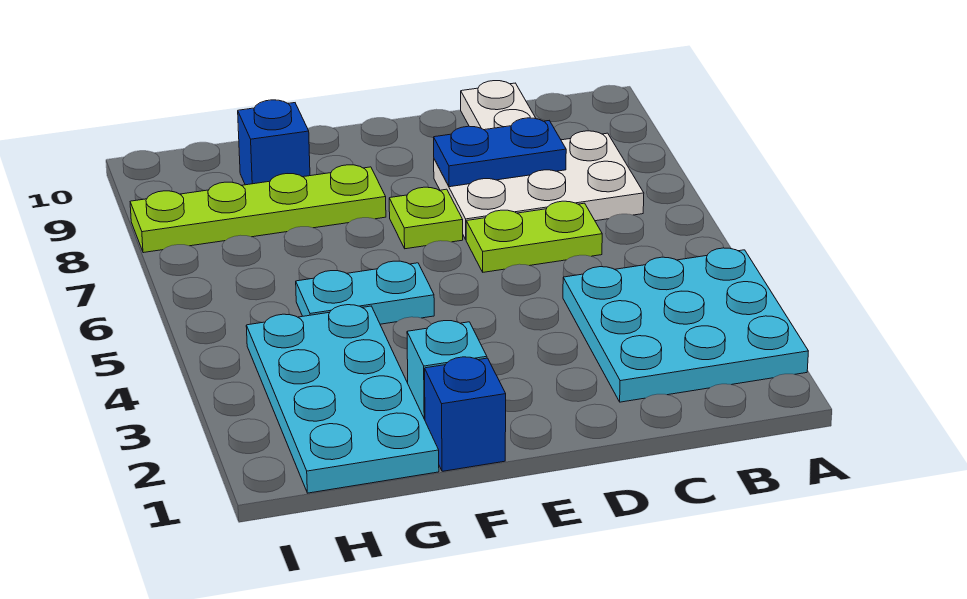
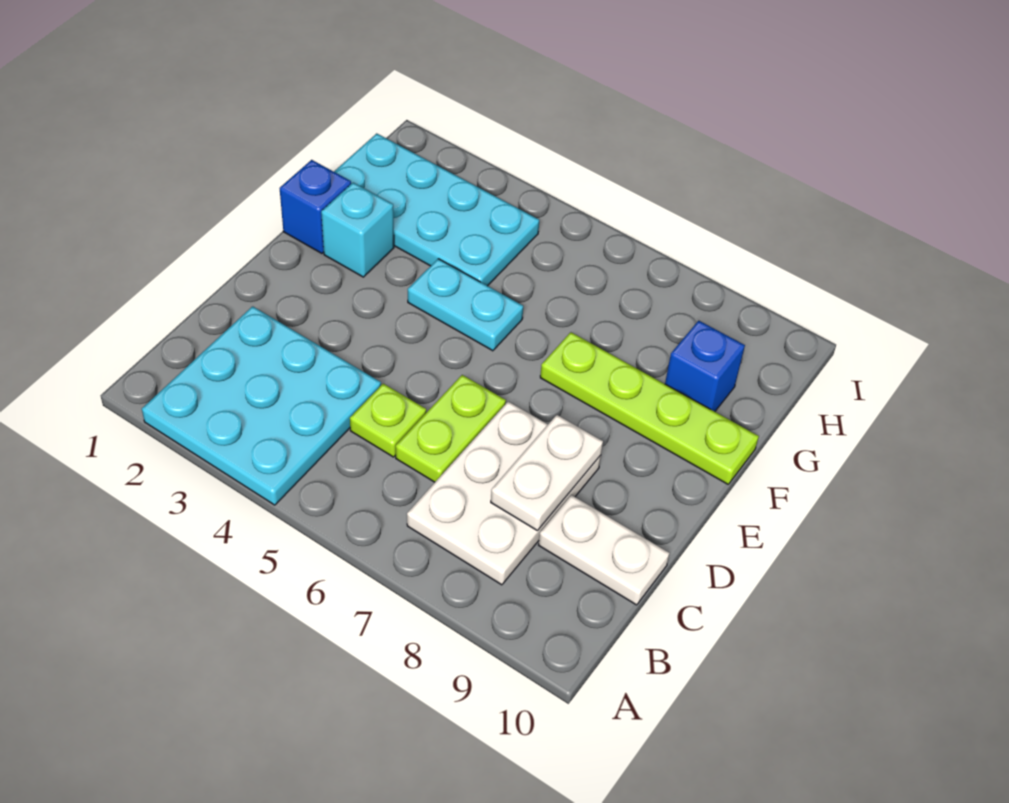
blue plate C8:D8 level 2 -> white plate C8:D8 level 2
lime plate E7 level 1 -> lime plate C5 level 1
cyan plate F5:G5 level 1 -> cyan plate F4:F5 level 1
lime plate F8:I8 level 1 -> lime plate F7:F10 level 1

